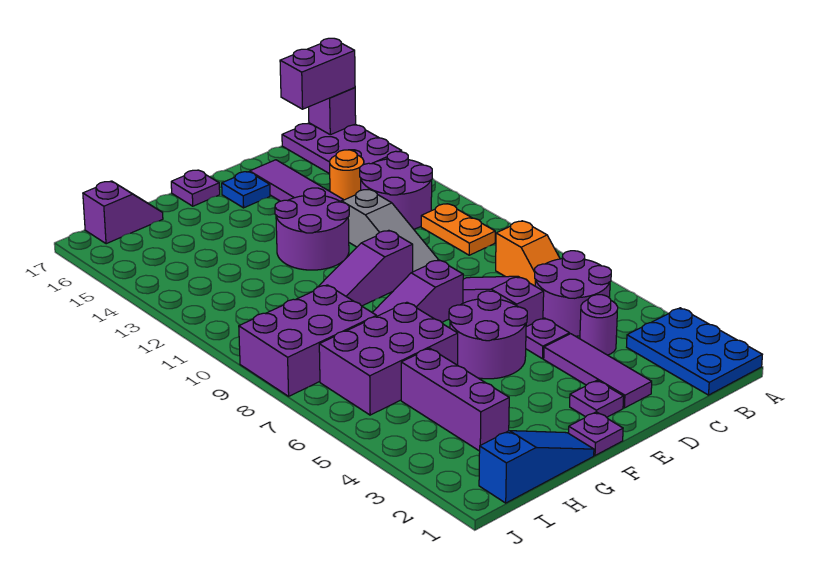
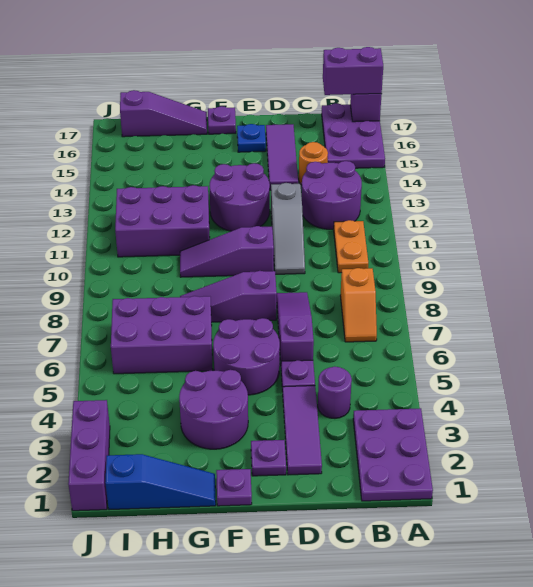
blue plate A1:B3 level 1 -> purple plate A1:B3 level 1
purple round brick B5:C6 level 1 -> purple round brick F3:G4 level 1
purple brick H3:H5 level 1 -> purple brick J1:J3 level 1
purple brick H8:J9 level 1 -> purple brick G11:I12 level 1
purple slope H17:I17 level 1 top I -> purple slope G17:I17 level 1 top I

